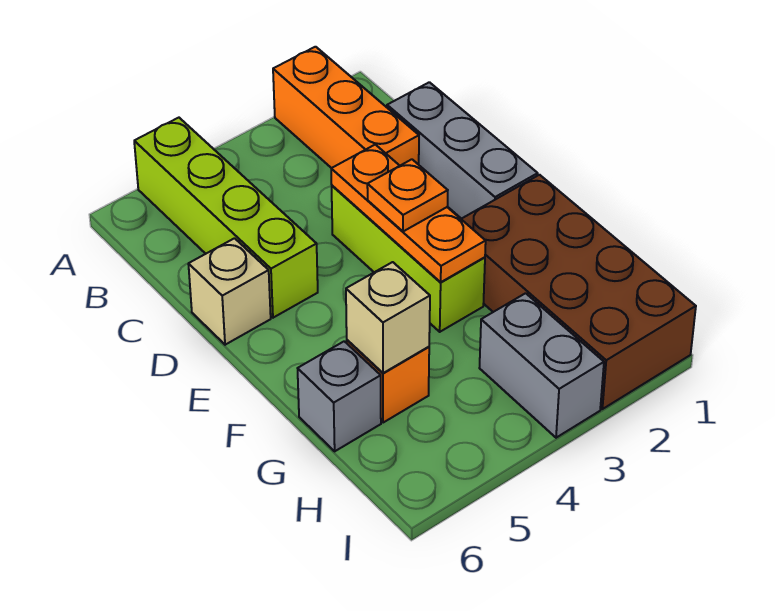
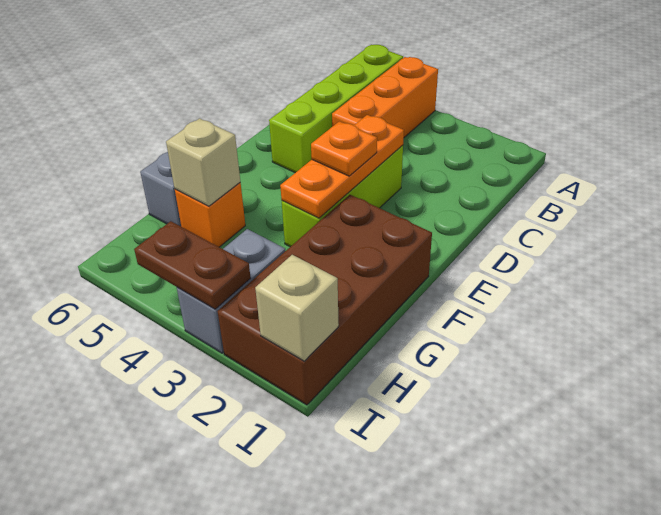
orange brick A2:C2 level 1 -> orange brick A4:C4 level 1
grey brick C1:E1 level 1 -> none
tan brick D6 level 1 -> tan brick I1 level 2
none -> brown plate I3:I4 level 2

